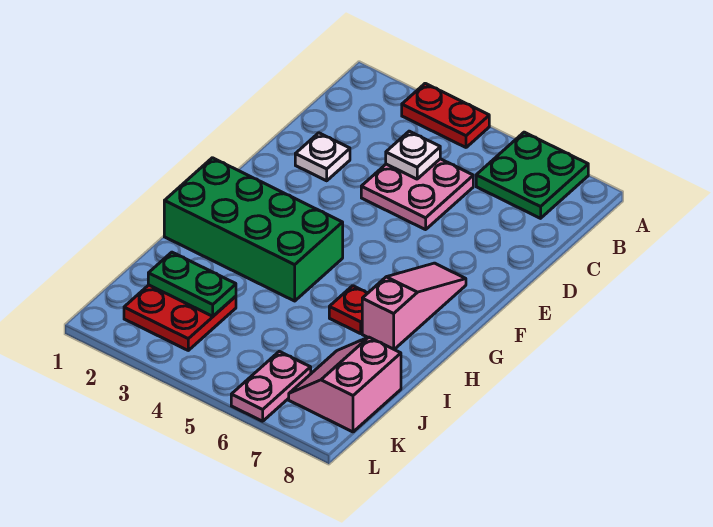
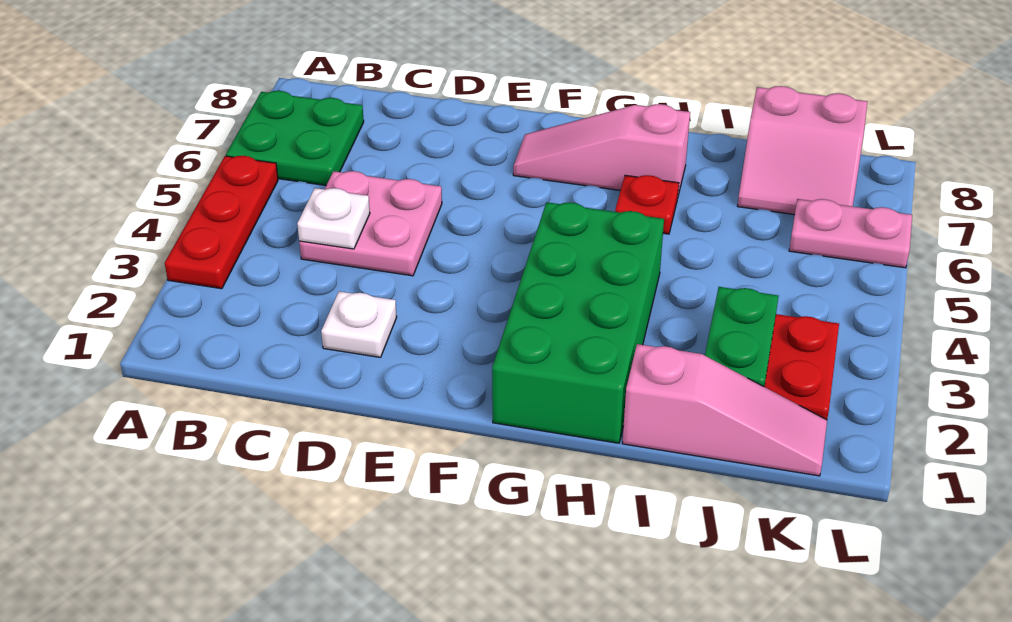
red plate A3:A4 level 1 -> red plate A3:A5 level 1
none -> pink slope I1:K1 level 1 top I

